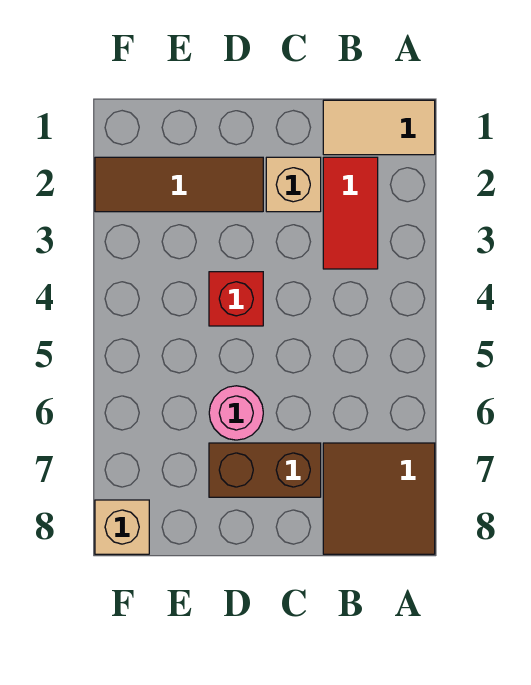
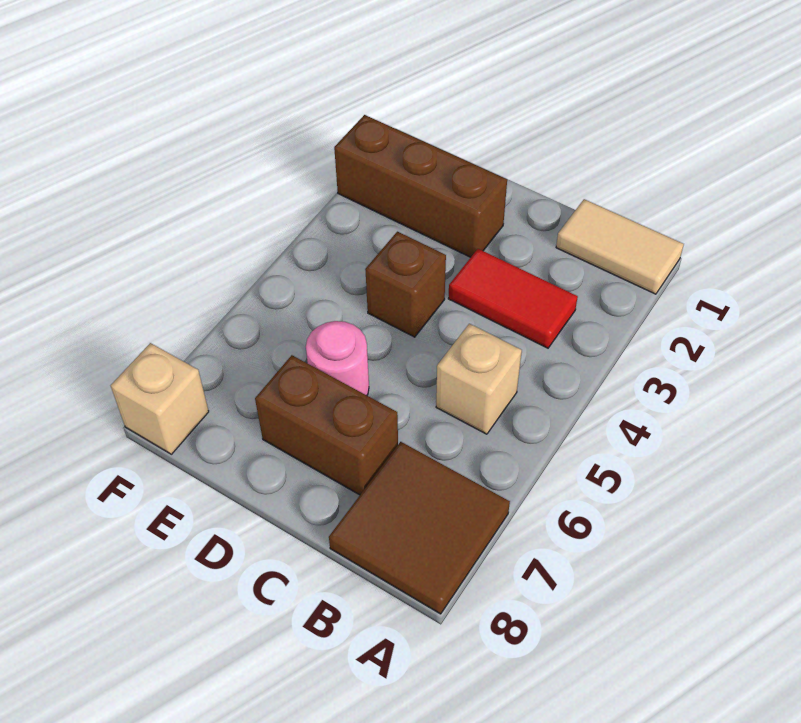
red tile B2:B3 level 1 -> red tile B3:C3 level 1
tan brick C2 level 1 -> tan brick B5 level 1
brown tile D2:F2 level 1 -> brown brick D2:F2 level 1
red brick D4 level 1 -> brown brick D4 level 1

